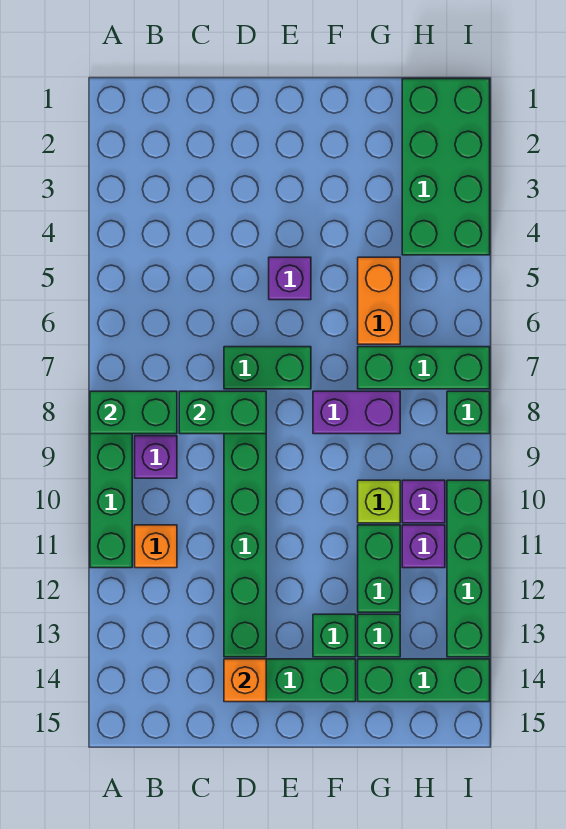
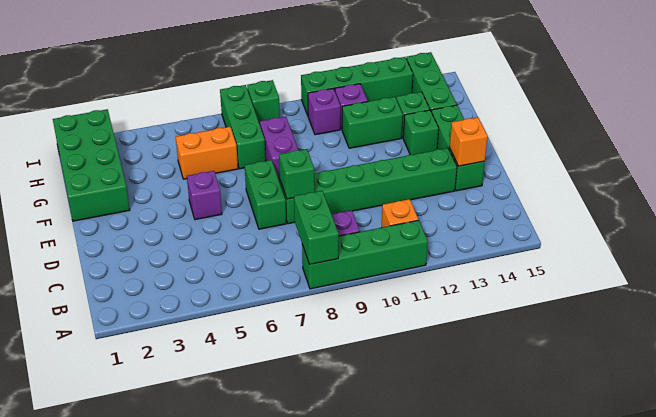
green brick C8:D8 level 2 -> green brick D8 level 2
lime brick G10 level 1 -> none
green brick H1:I4 level 1 -> green brick F1:I2 level 1

